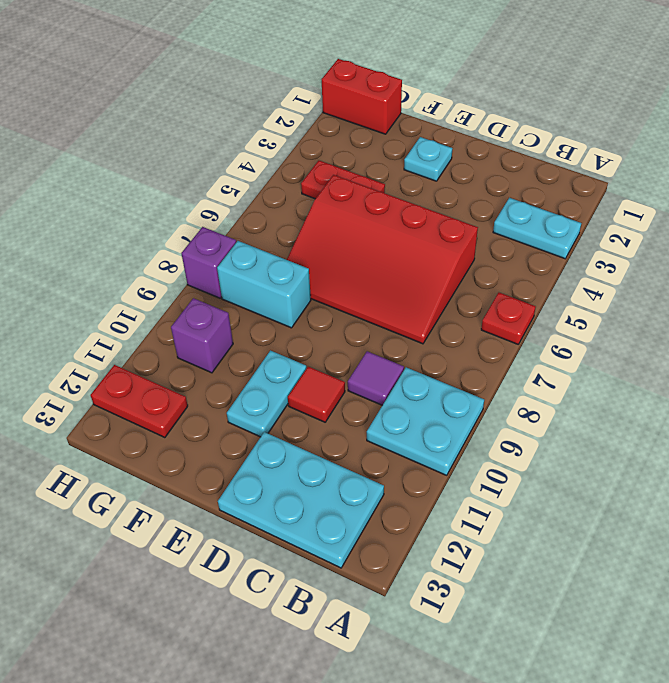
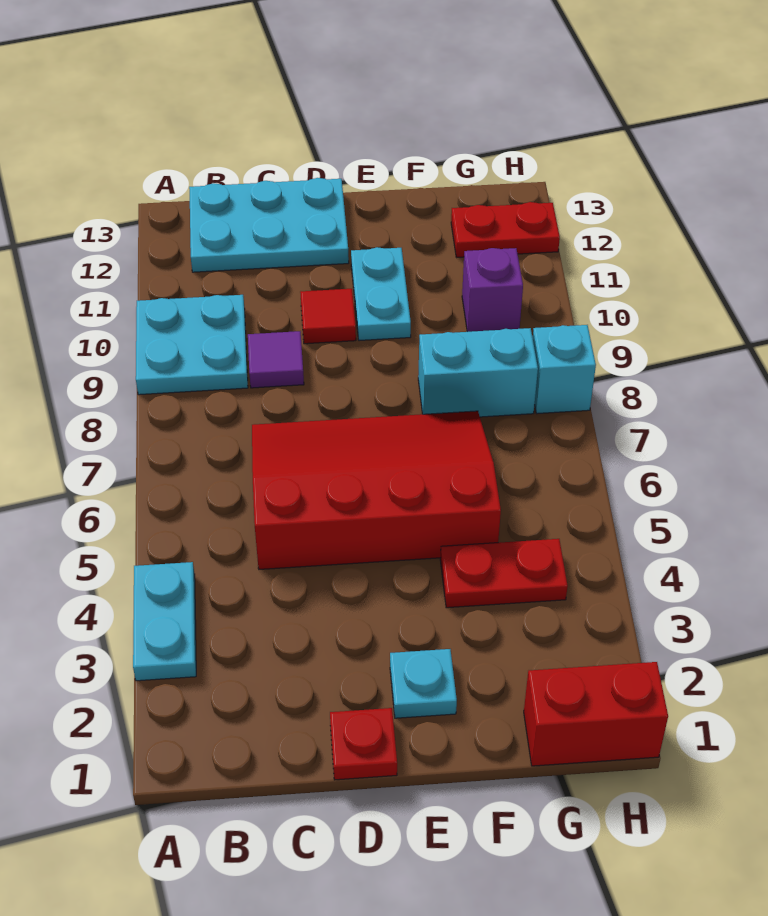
cyan plate A3:B3 level 1 -> cyan plate A3:A4 level 1
red plate A6 level 1 -> red plate D1 level 1
purple brick H8 level 1 -> cyan brick H8 level 1

